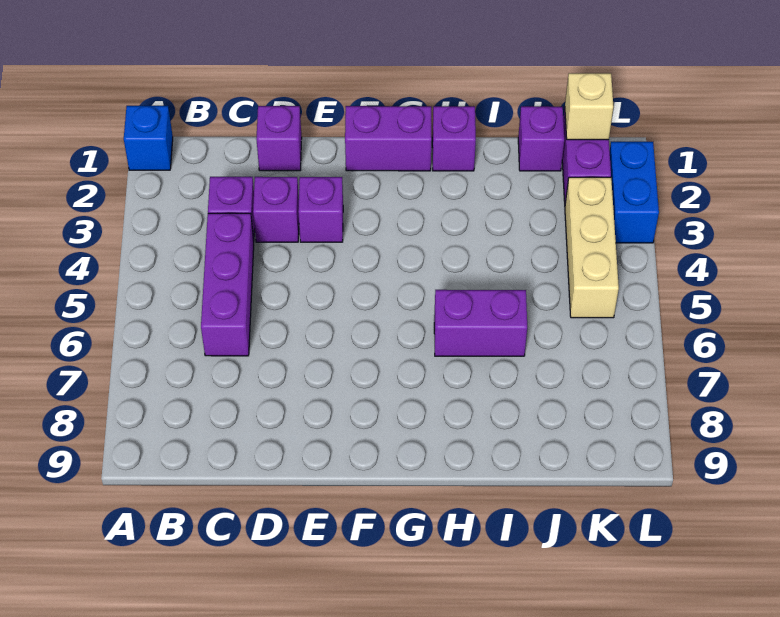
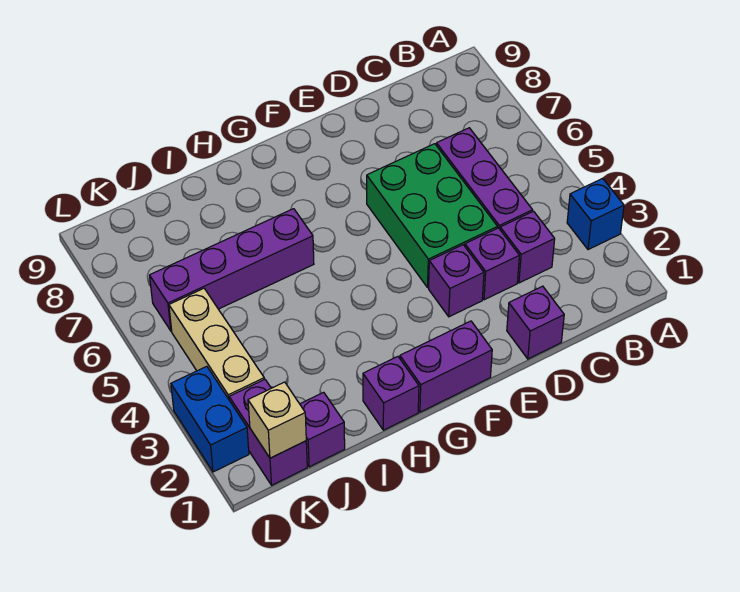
blue brick A1 level 1 -> blue brick A3 level 1
none -> green brick D4:E6 level 1
purple brick H6:I6 level 1 -> purple brick H6:K6 level 1

